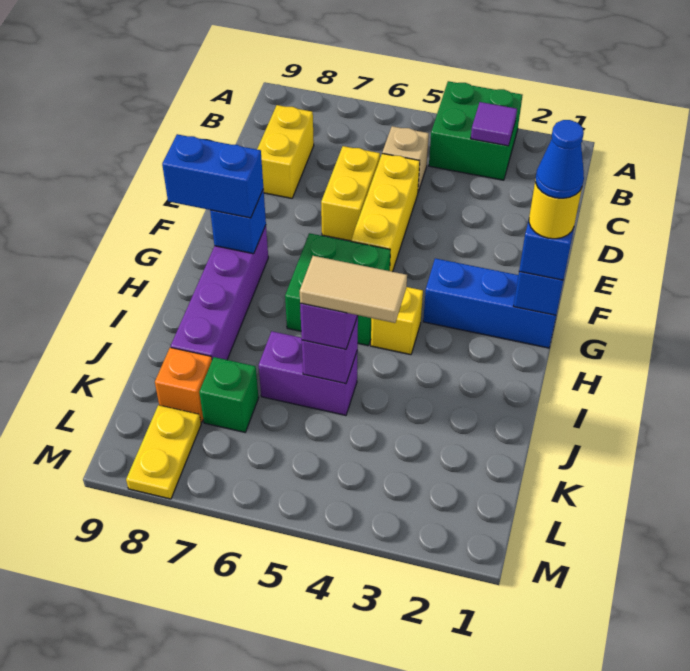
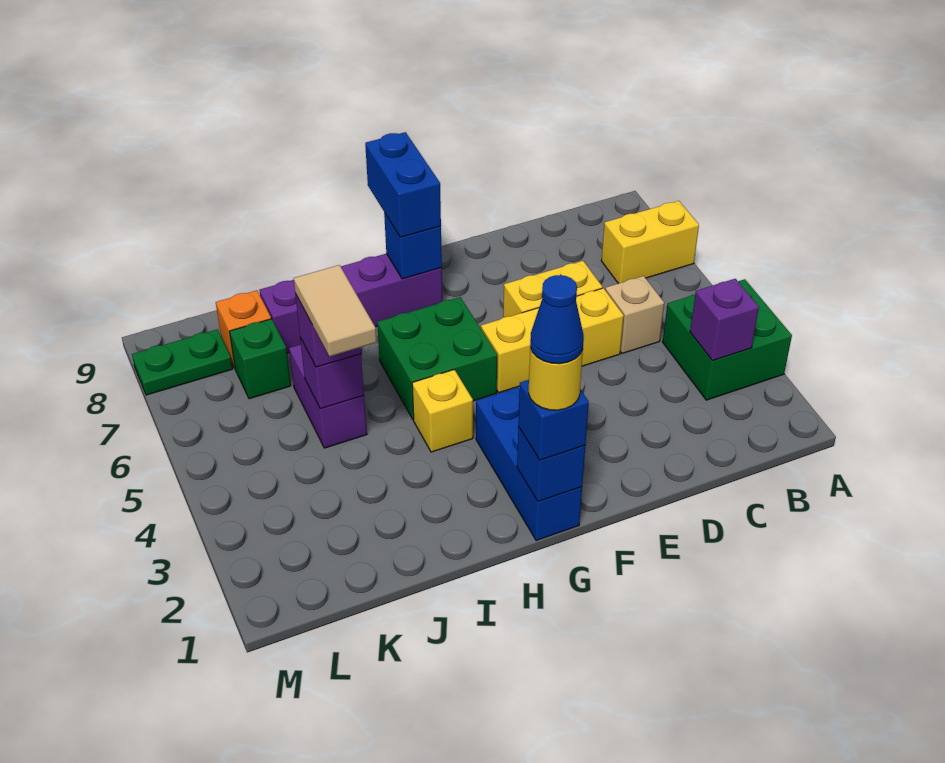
purple tile B3 level 2 -> purple brick B3 level 2
yellow brick C8:D8 level 1 -> yellow brick A7:B7 level 1
yellow plate L8:M8 level 1 -> green plate L8:M8 level 1

